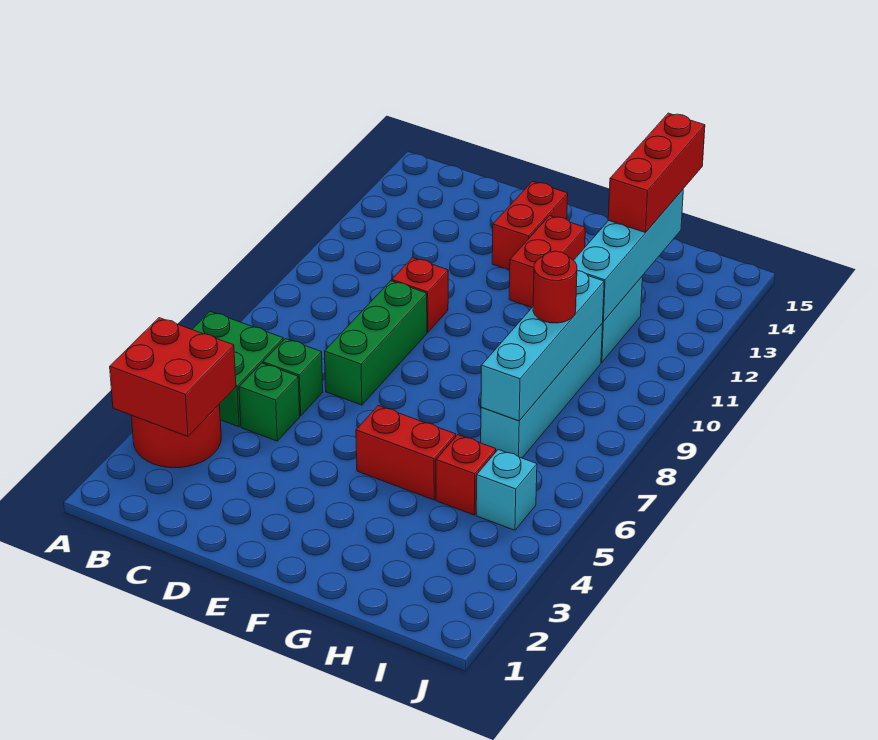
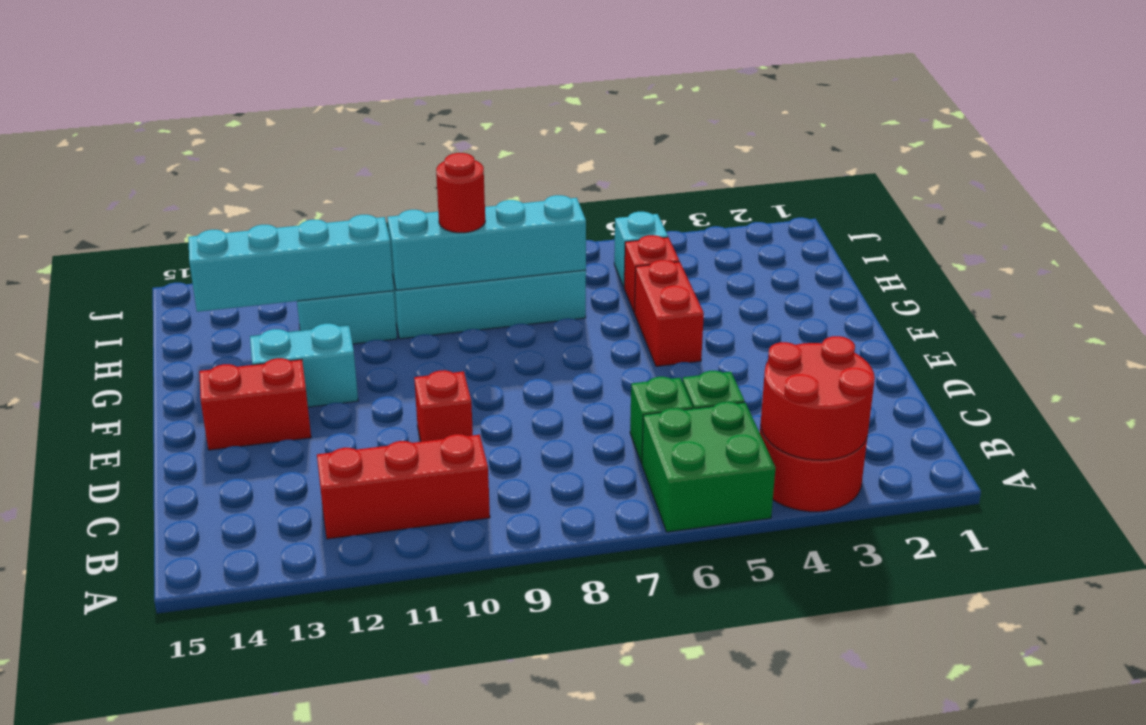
red brick A3:B4 level 2 -> red round brick A3:B4 level 2
green brick D7:D9 level 1 -> none
red brick F12:F13 level 1 -> cyan brick F12:F13 level 1
red brick H13:H15 level 3 -> red brick B10:B12 level 1

